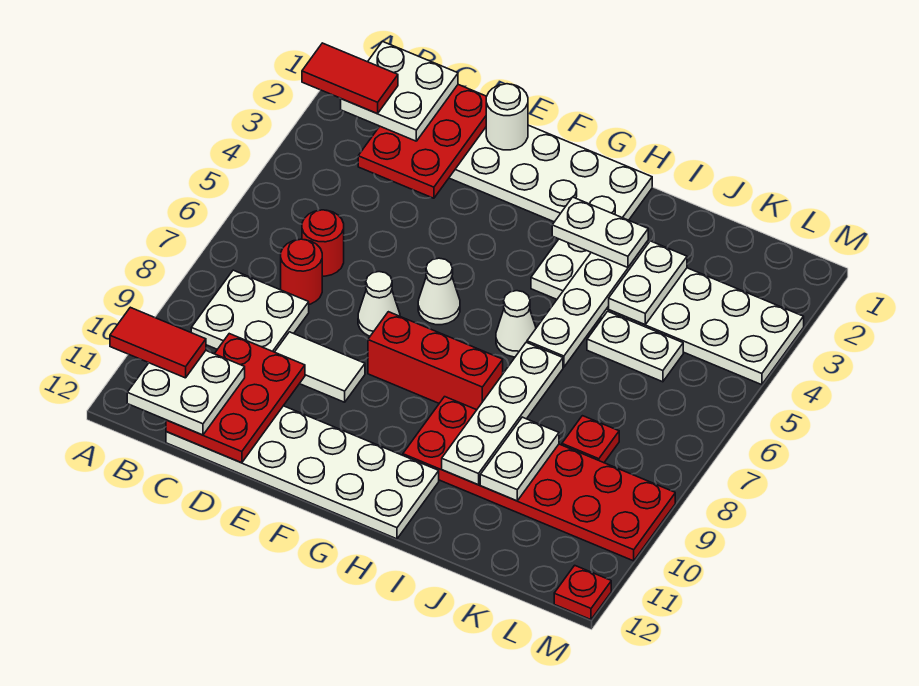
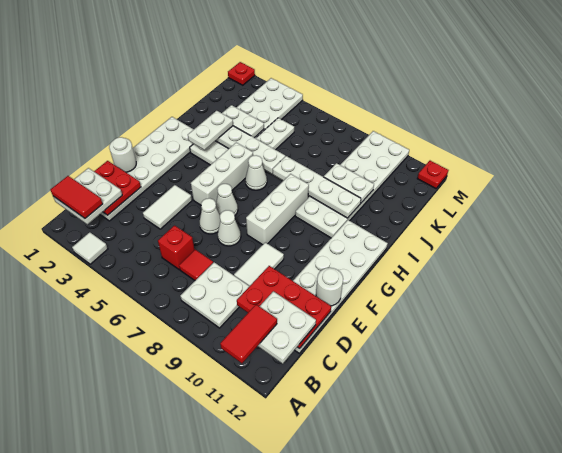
red tile A2:B2 level 4 -> red tile B1:B2 level 4
none -> white tile A3 level 1
red plate C1:D3 level 2 -> red plate C1:D2 level 2
red round brick C6 level 1 -> red brick C6 level 1
red round brick C7 level 1 -> red tile C7 level 1
none -> white tile D4:E4 level 1
none -> white cone E6 level 1
none -> white round brick E12 level 2
none -> white brick F5:H5 level 1
red brick F8:H8 level 1 -> white brick F8:H8 level 1
red plate H9:M10 level 1 -> white plate H9:M10 level 1
red plate K8 level 1 -> red plate M1 level 1

